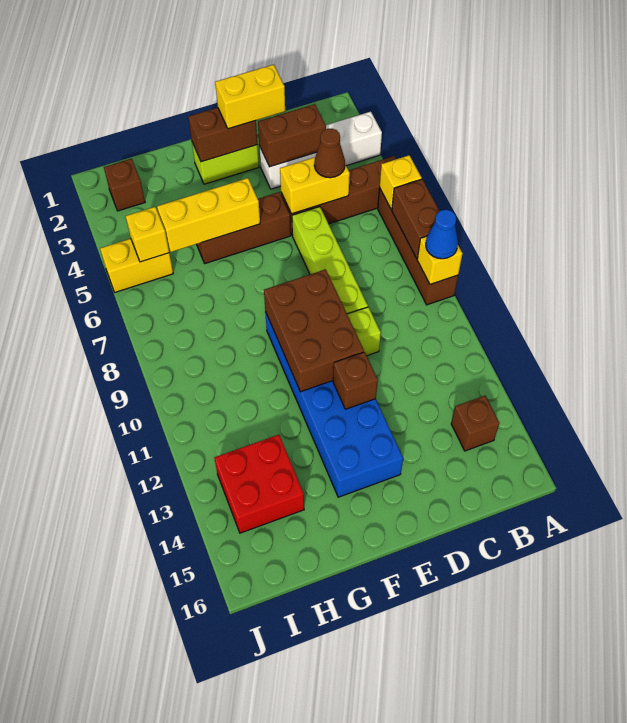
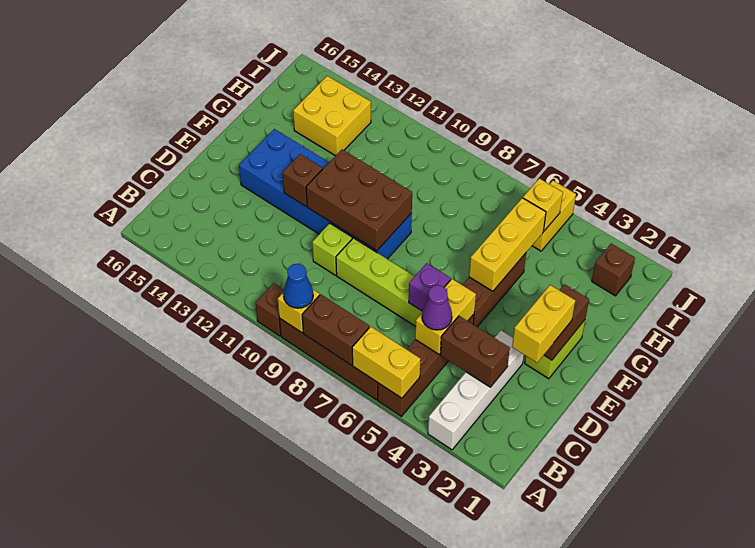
yellow brick A6 level 2 -> yellow brick A5:A6 level 2
brown brick B14 level 1 -> brown brick A10 level 1
brown brick C3:D3 level 2 -> brown brick C3:C4 level 2
brown cone C5 level 3 -> purple cone C5 level 3
none -> purple brick D6 level 2
red brick H13:I14 level 1 -> yellow brick H13:I14 level 1

